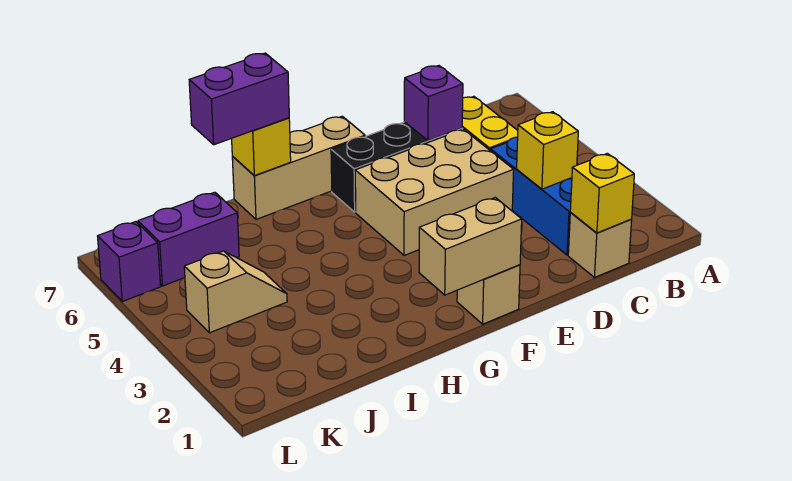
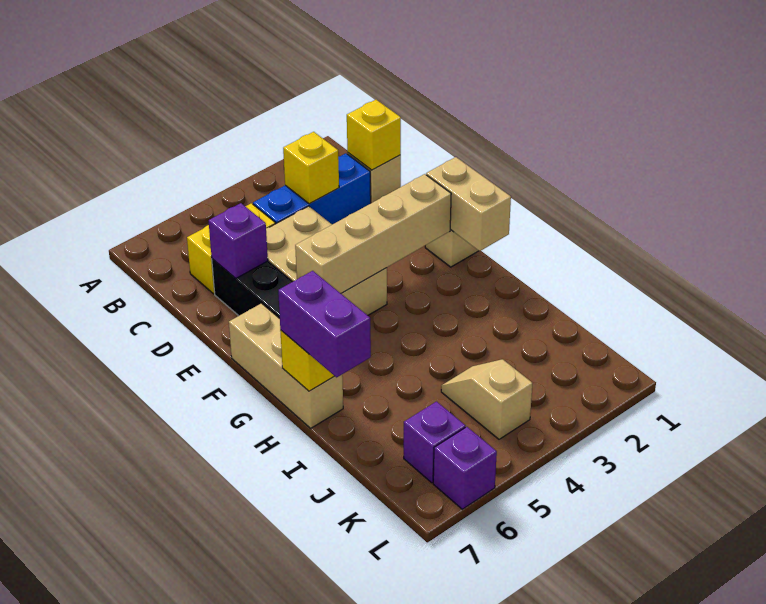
none -> tan brick F2:F5 level 2
purple brick J6:K6 level 1 -> purple brick K6 level 1

